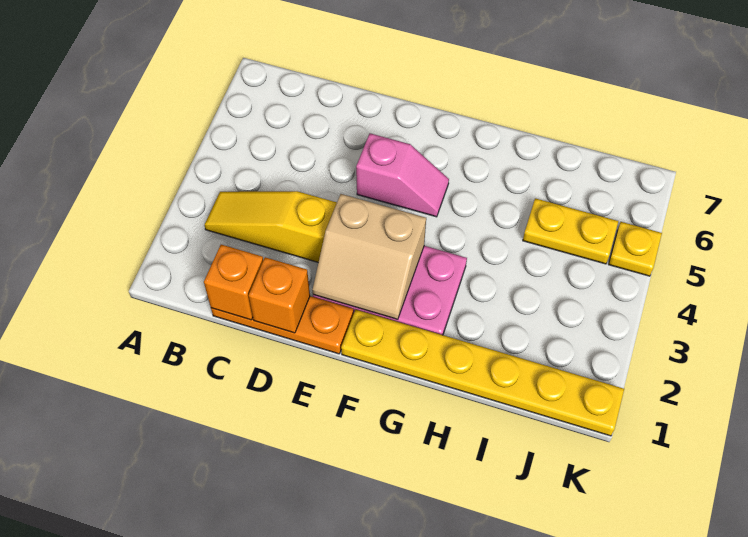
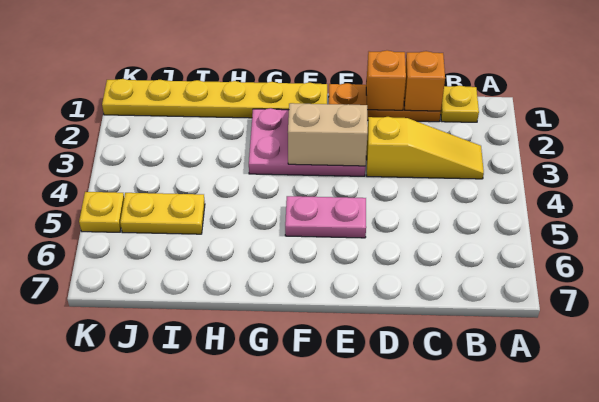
none -> yellow plate B1 level 1
pink slope E5:F5 level 1 top E -> pink plate E5:F5 level 1

